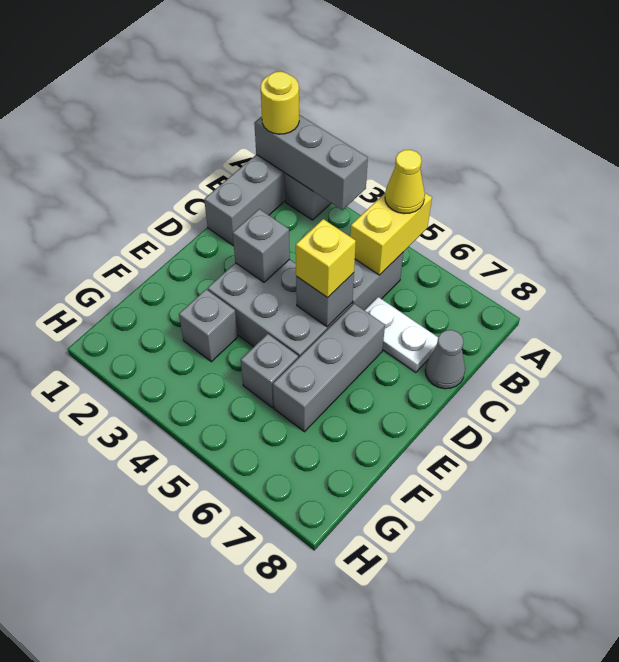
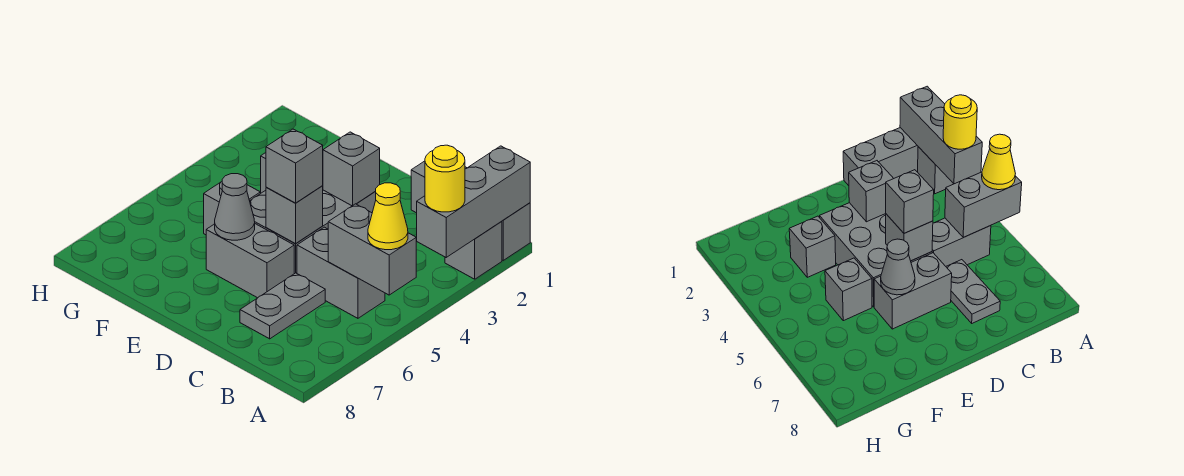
yellow round brick A1 level 3 -> yellow round brick A3 level 3
yellow brick A5:B5 level 2 -> grey brick A5:B5 level 2
white plate C6:C7 level 1 -> grey plate C6:C7 level 1
grey cone C8 level 1 -> grey cone E6 level 2
yellow brick D5 level 3 -> grey brick D5 level 3
grey brick D6:F6 level 1 -> grey brick D6:E6 level 1

